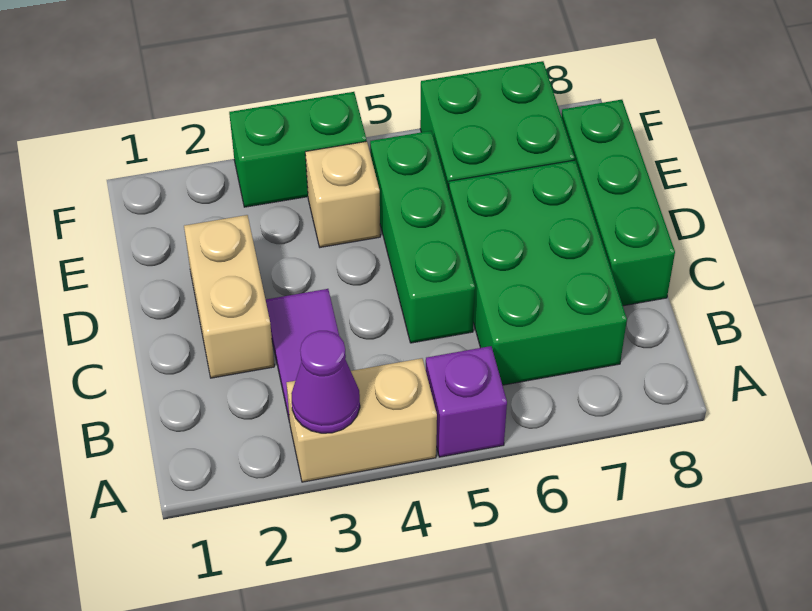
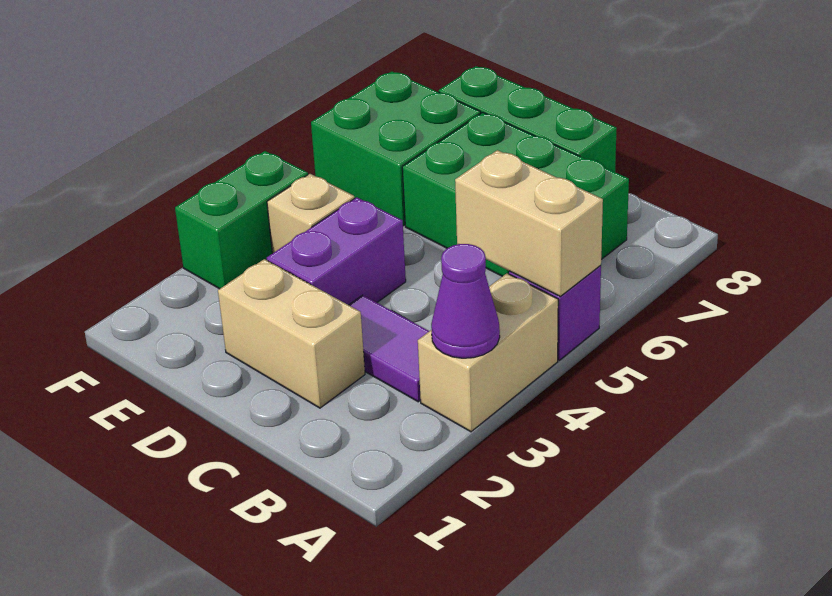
none -> tan brick A5:B5 level 2
green brick C5:E5 level 1 -> none
none -> purple brick D3:D4 level 1

